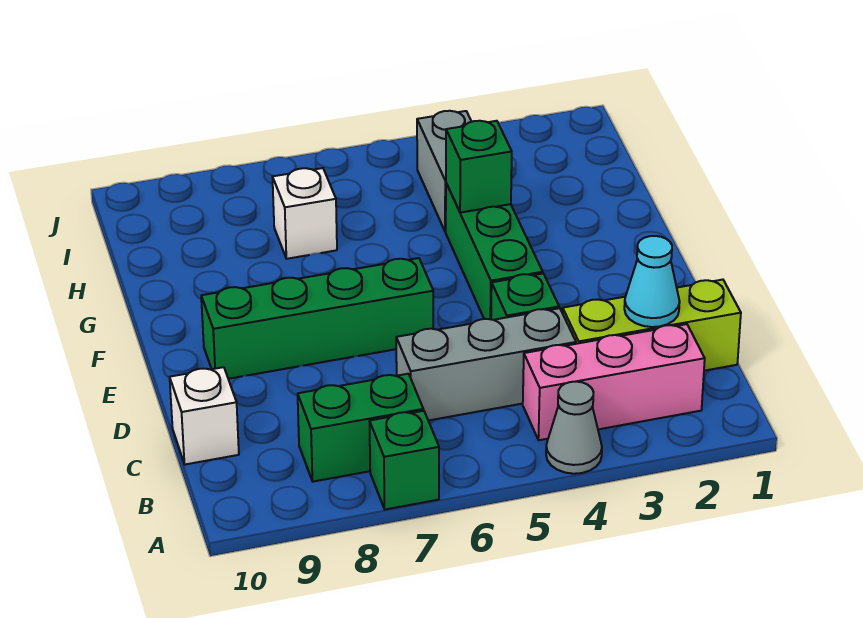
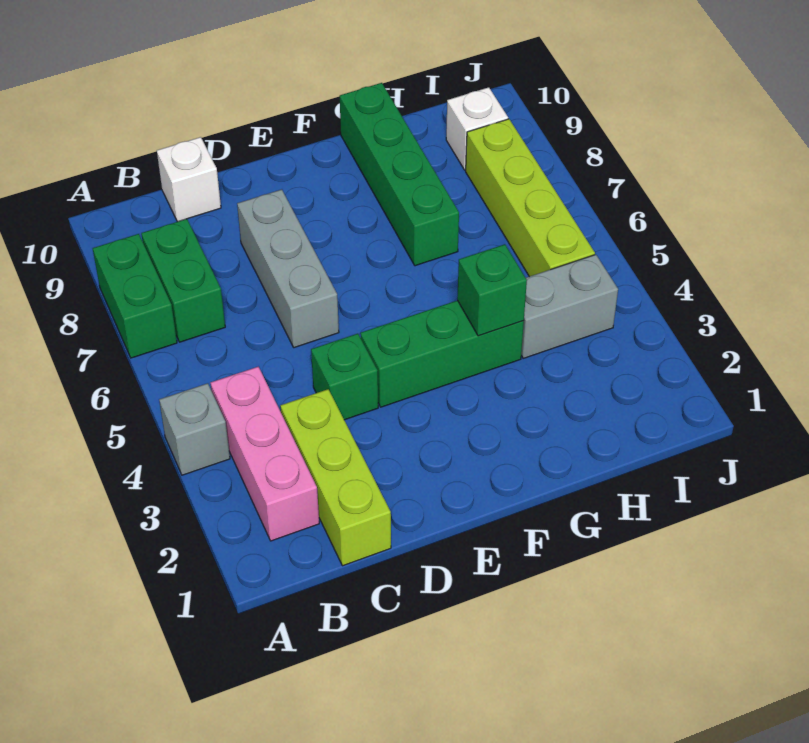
grey cone A4 level 1 -> grey brick A4 level 1
green brick A7 level 1 -> green brick A7:A8 level 1
cyan cone C2 level 2 -> none
grey brick C4:C6 level 1 -> grey brick D6:D8 level 1
green brick E6:E9 level 1 -> green brick G7:G10 level 1
white brick H7 level 1 -> white brick I9 level 1
none -> lime brick I5:I8 level 1

